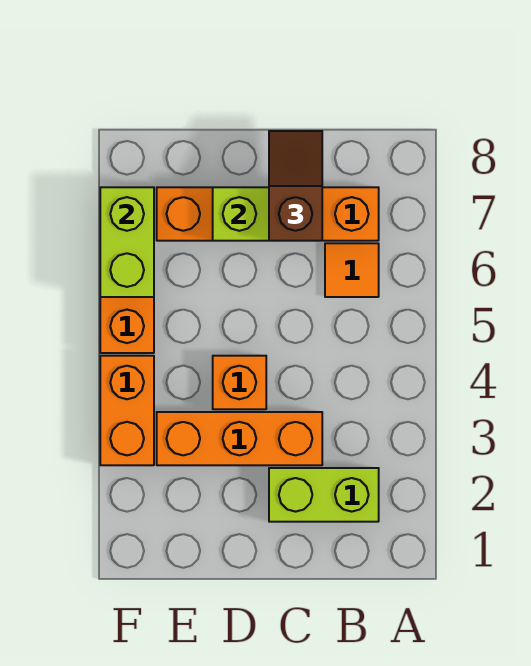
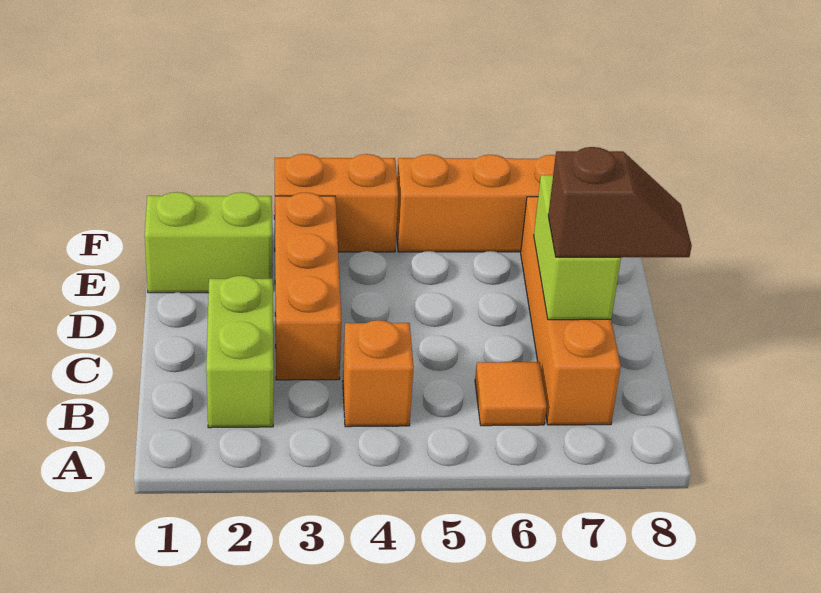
orange brick D4 level 1 -> orange brick B4 level 1
lime brick F6:F7 level 2 -> lime brick E1:E2 level 1

